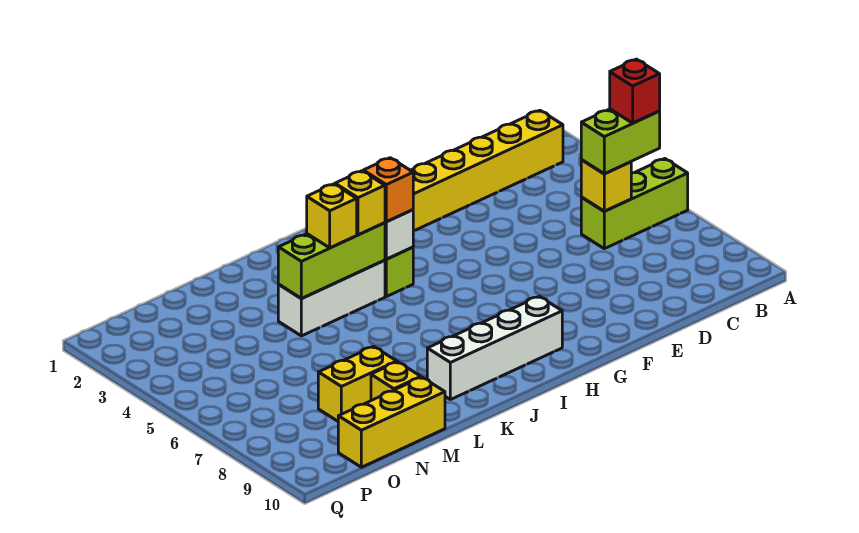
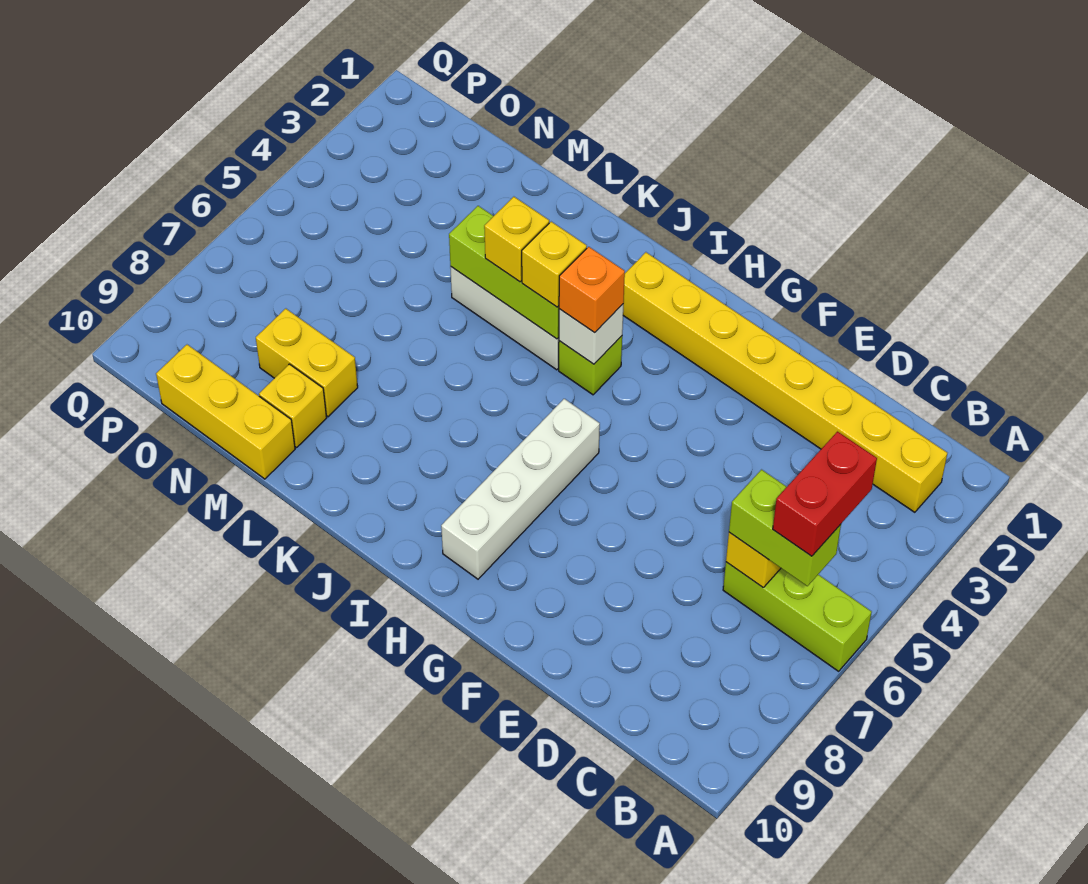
red brick B6 level 4 -> red brick B5:B6 level 4
white brick H9:K9 level 1 -> white brick H6:H9 level 1

